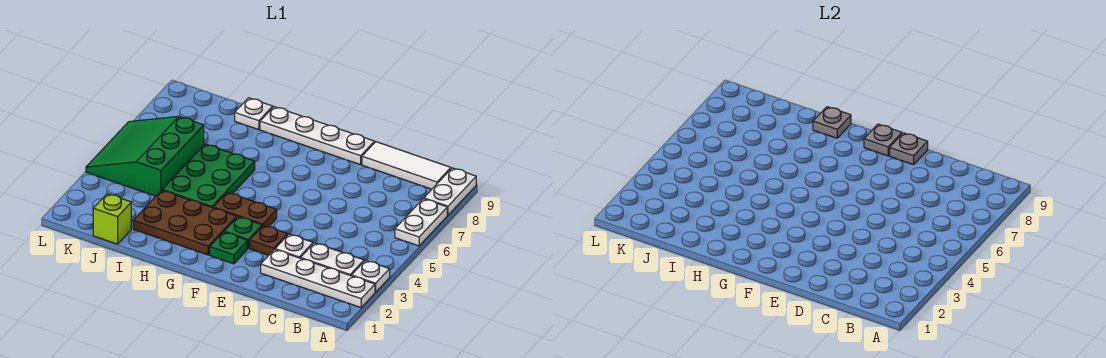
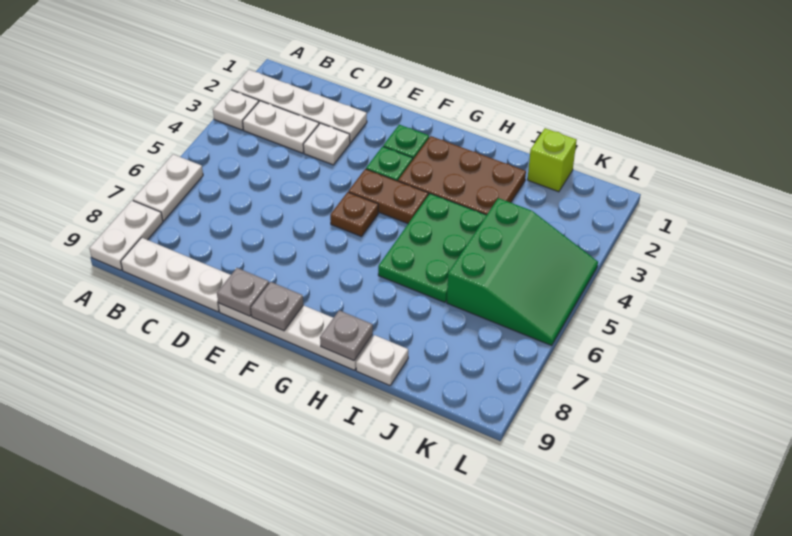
white tile B9:D9 level 1 -> white plate B9:D9 level 1
brown plate E3 level 1 -> brown plate F5 level 1

